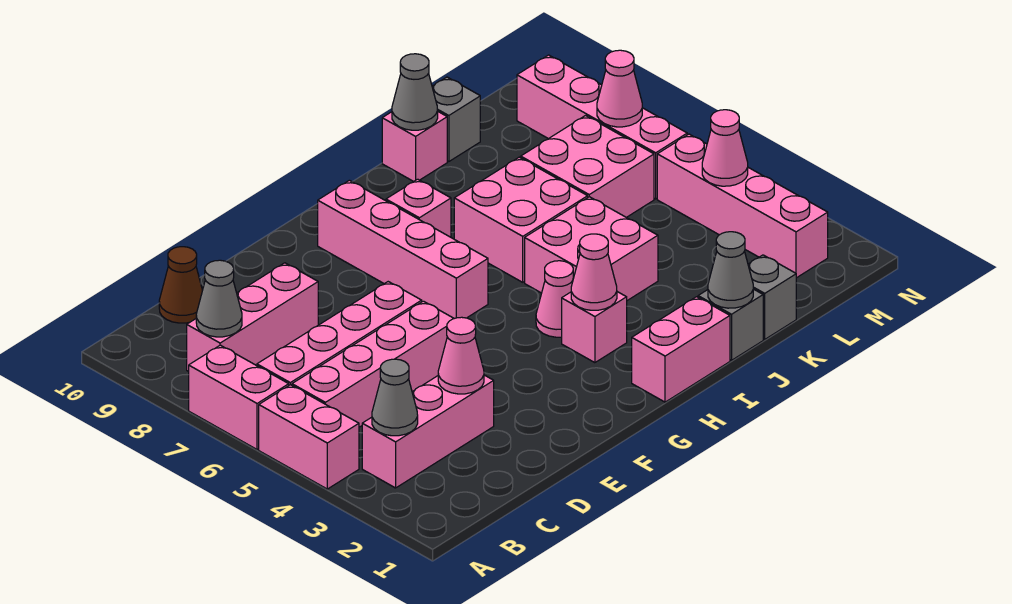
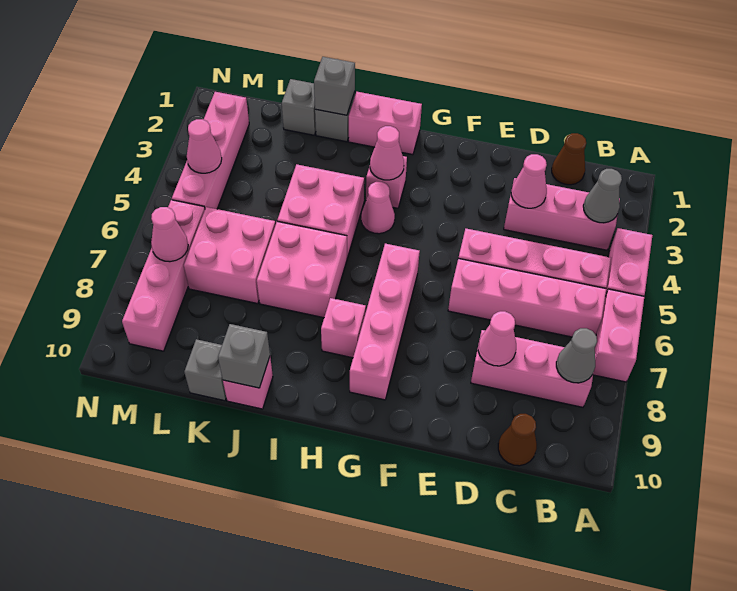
none -> brown cone C1 level 1
none -> pink cone D8 level 2
grey cone J1 level 2 -> grey brick J1 level 2
grey cone J10 level 2 -> grey brick J10 level 2

